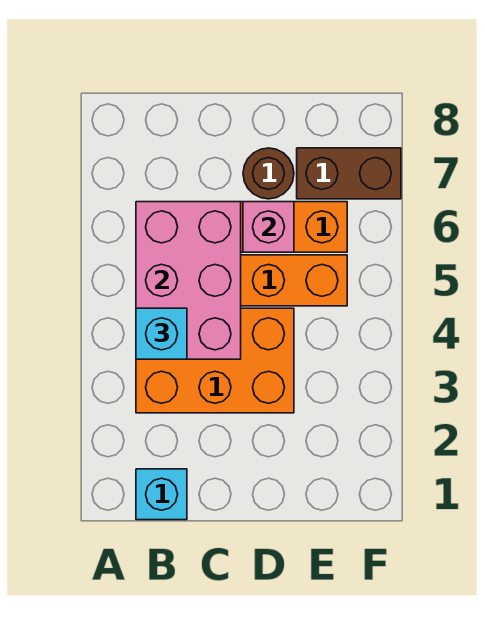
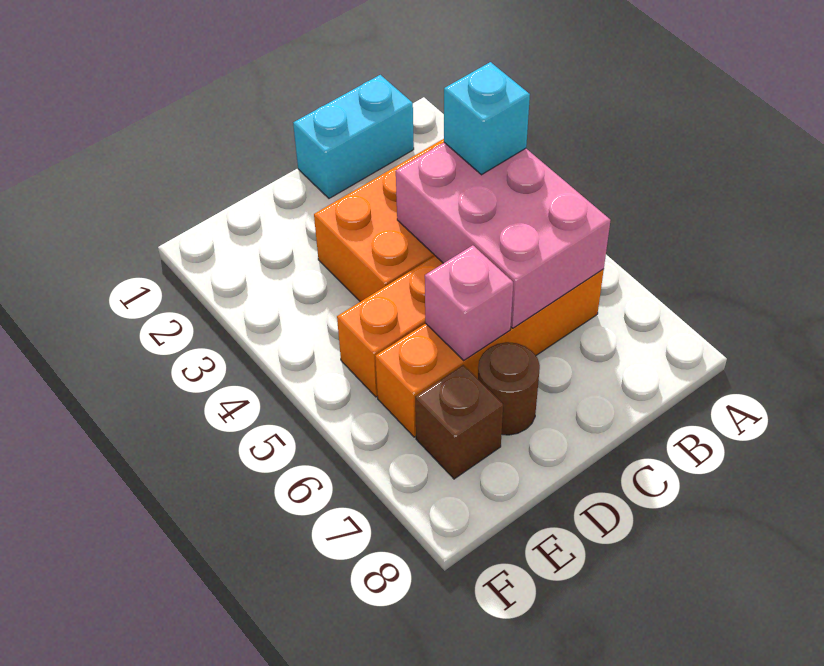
cyan brick B1 level 1 -> cyan brick B1:C1 level 1
brown brick E7:F7 level 1 -> brown brick E7 level 1

